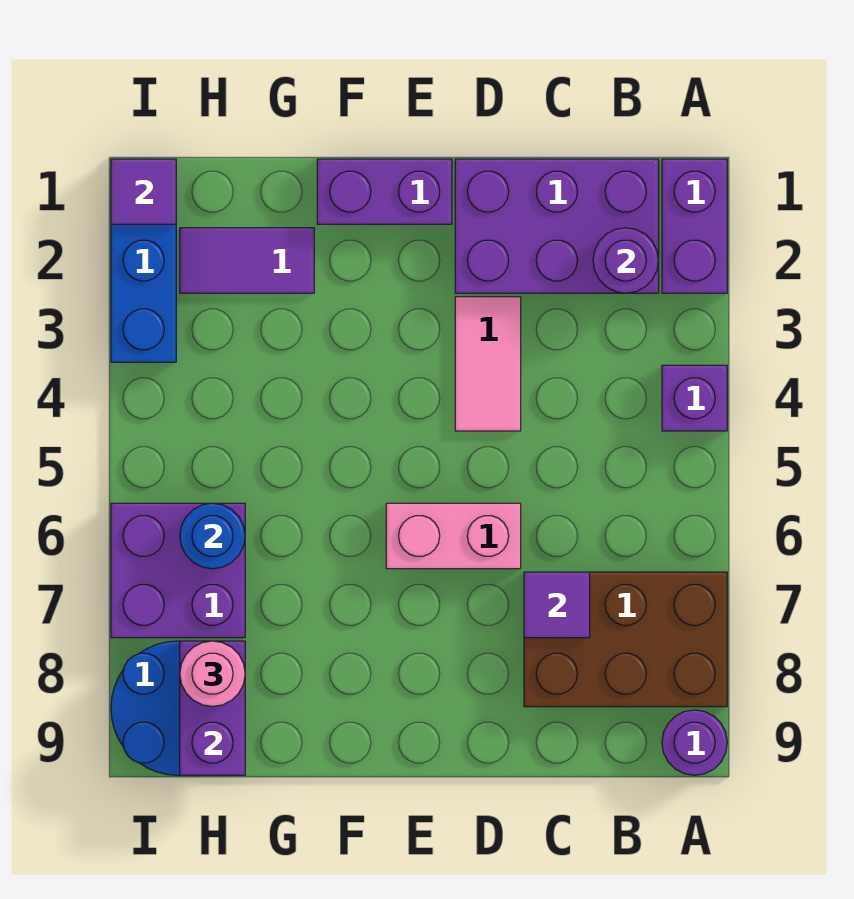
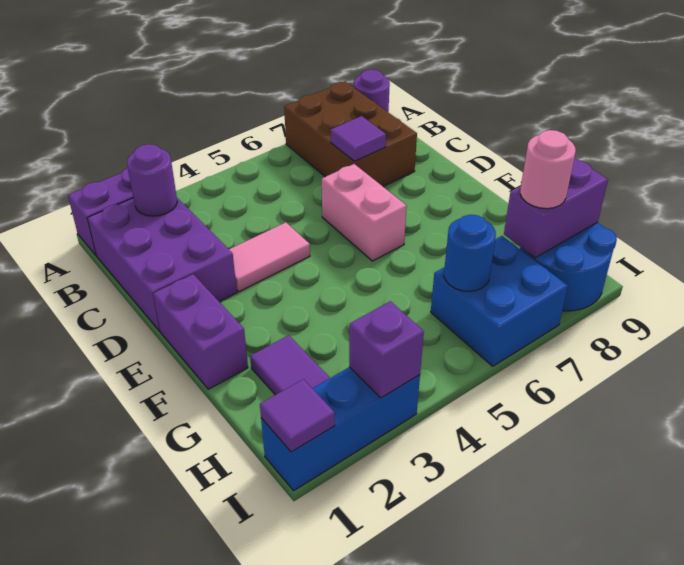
purple brick A4 level 1 -> purple brick I3 level 2
purple brick H6:I7 level 1 -> blue brick H6:I7 level 1

